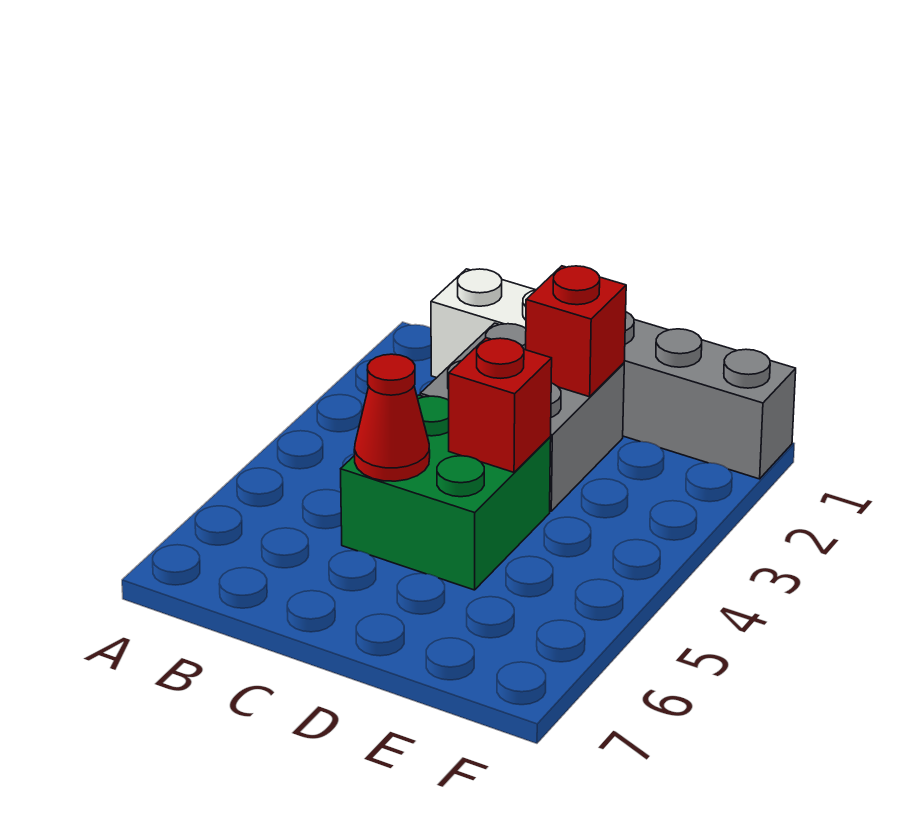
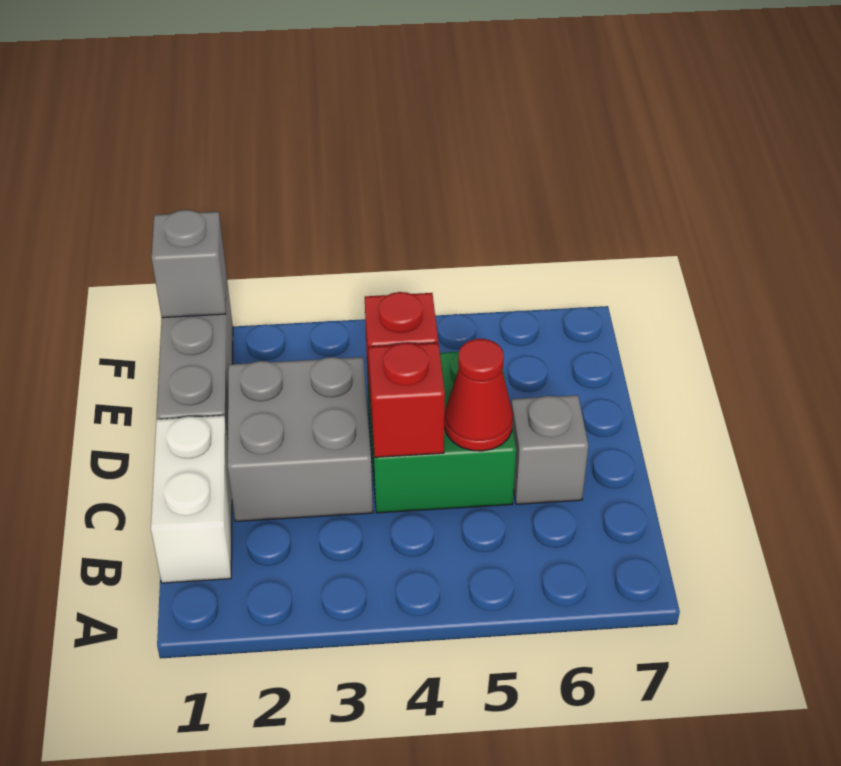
none -> grey brick C6 level 1
red brick D2 level 2 -> red brick C4 level 2
none -> grey brick F1 level 2

